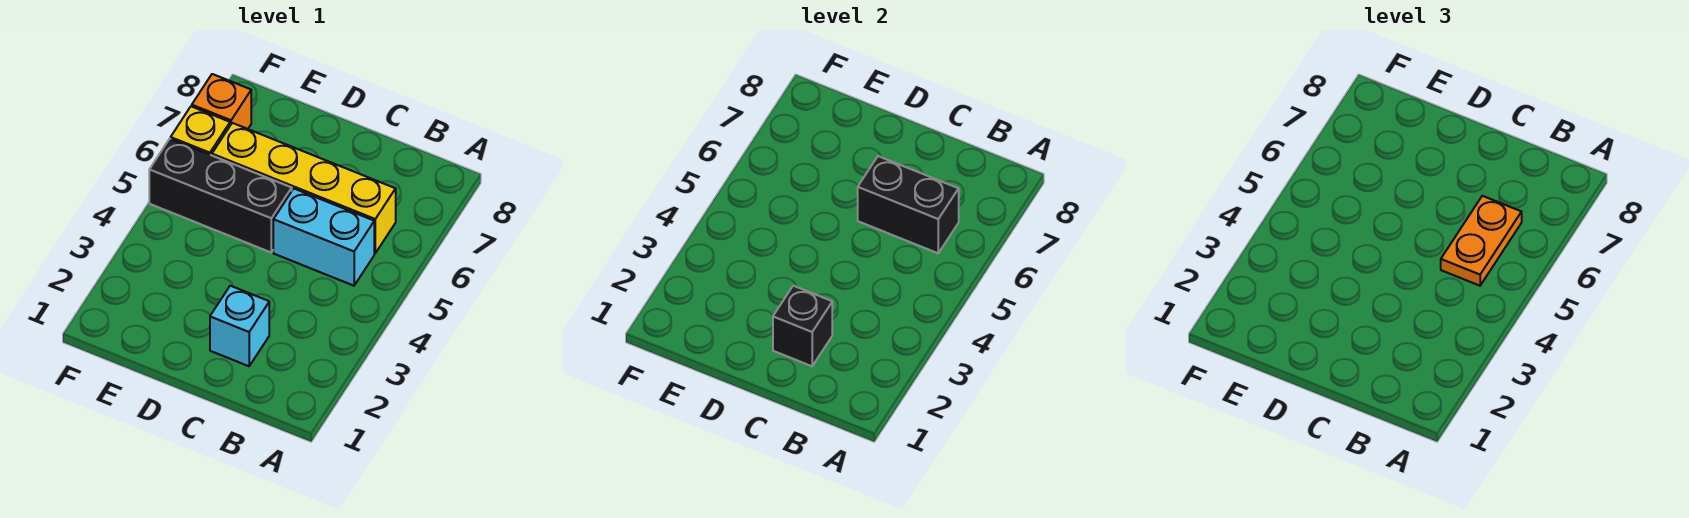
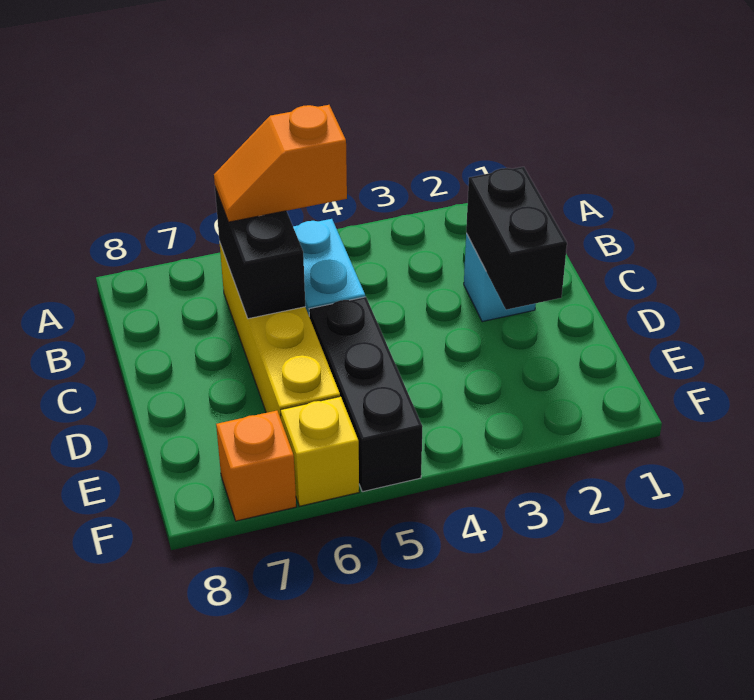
orange plate B5:B6 level 3 -> orange slope B5:B6 level 3 top 5
black brick C2 level 2 -> black brick C2:D2 level 2

